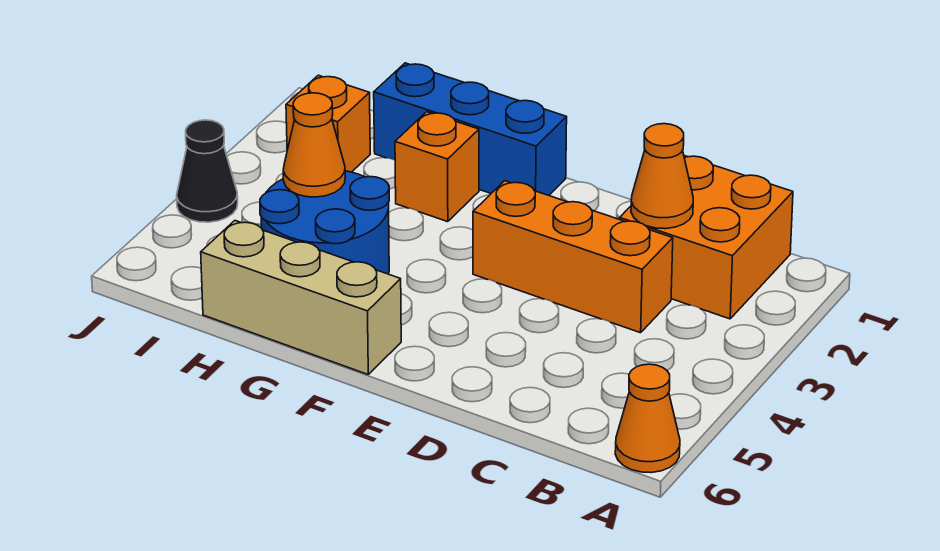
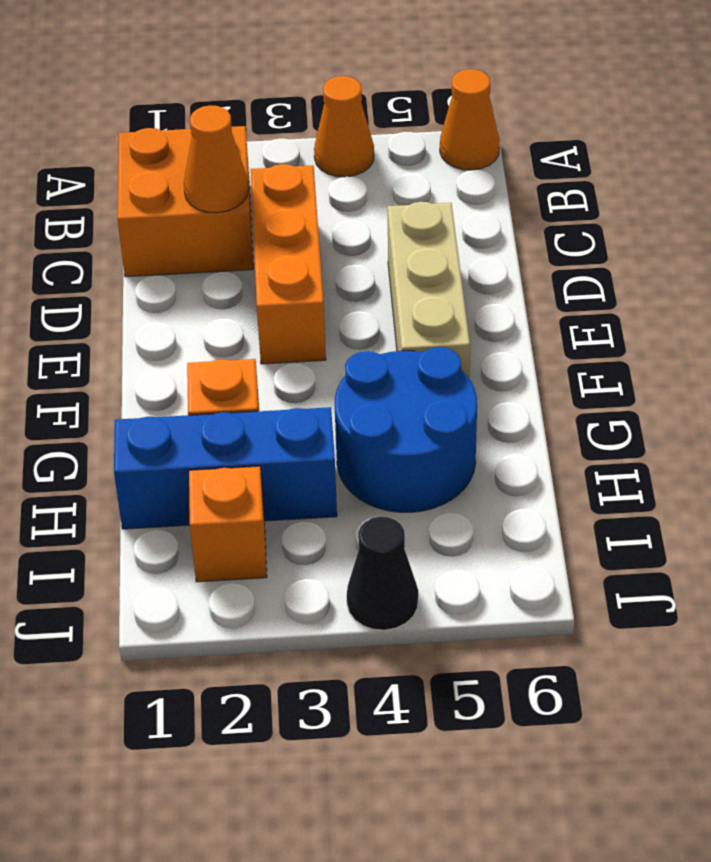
blue brick F1:H1 level 1 -> blue brick H1:H3 level 1
tan brick F6:H6 level 1 -> tan brick D5:F5 level 1
orange cone H4 level 2 -> orange cone A4 level 1

